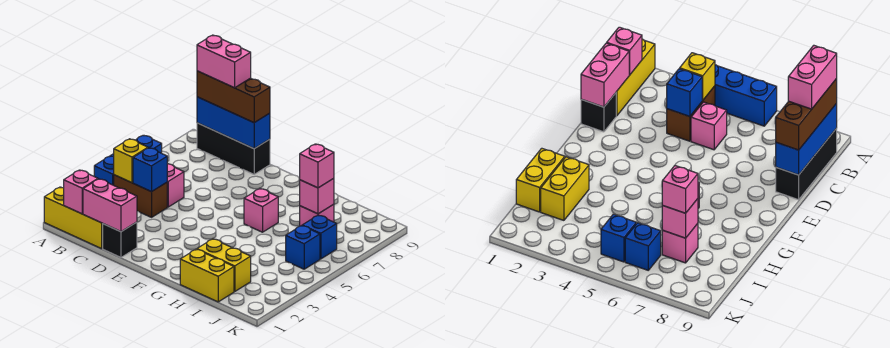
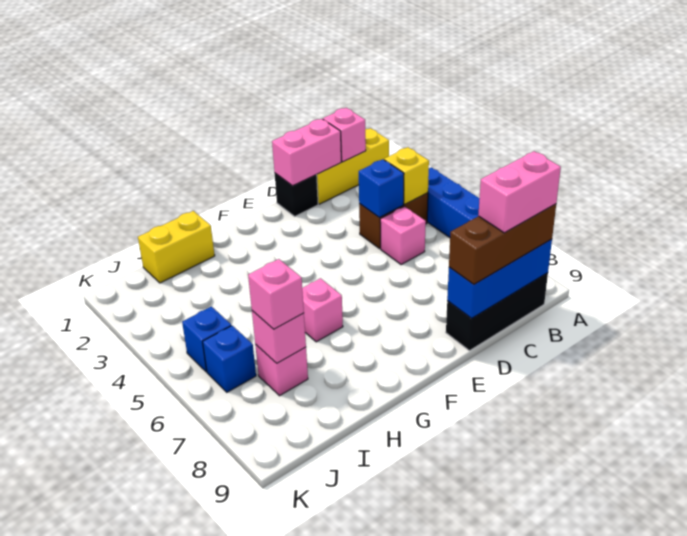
yellow brick H2:I2 level 1 -> none

